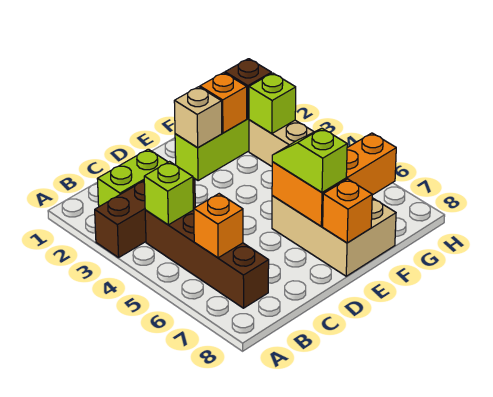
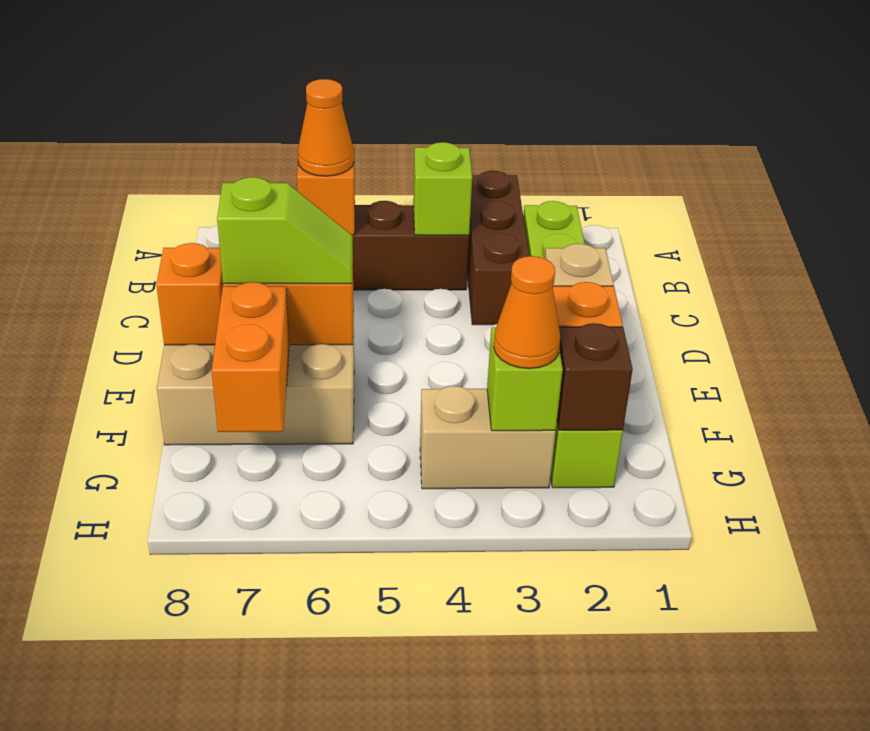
none -> orange cone B6 level 3
none -> orange cone G3 level 3

